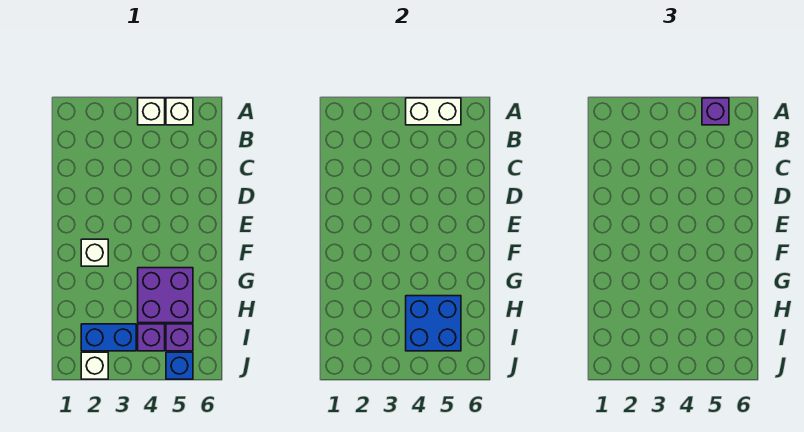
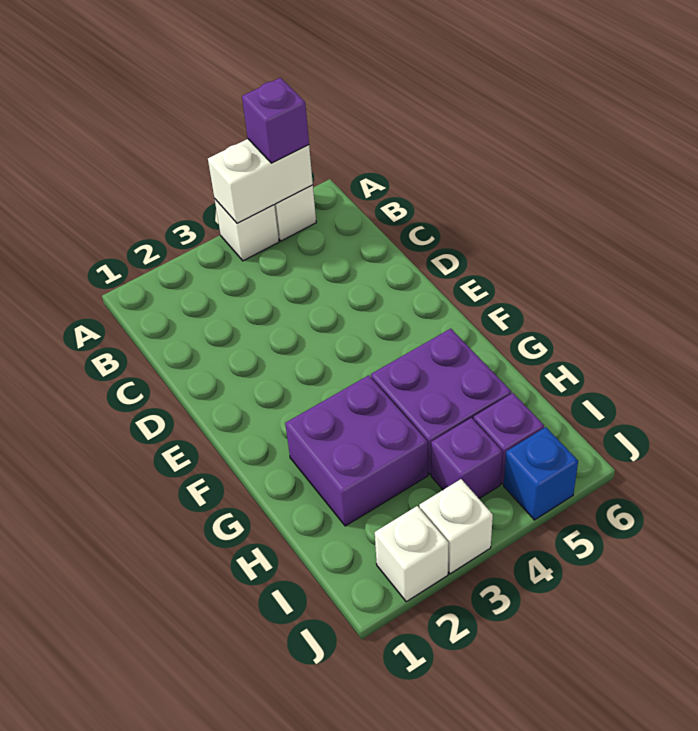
white brick F2 level 1 -> white brick J3 level 1
none -> purple brick G2:H3 level 1
blue brick H4:I5 level 2 -> none
blue brick I2:I3 level 1 -> none

